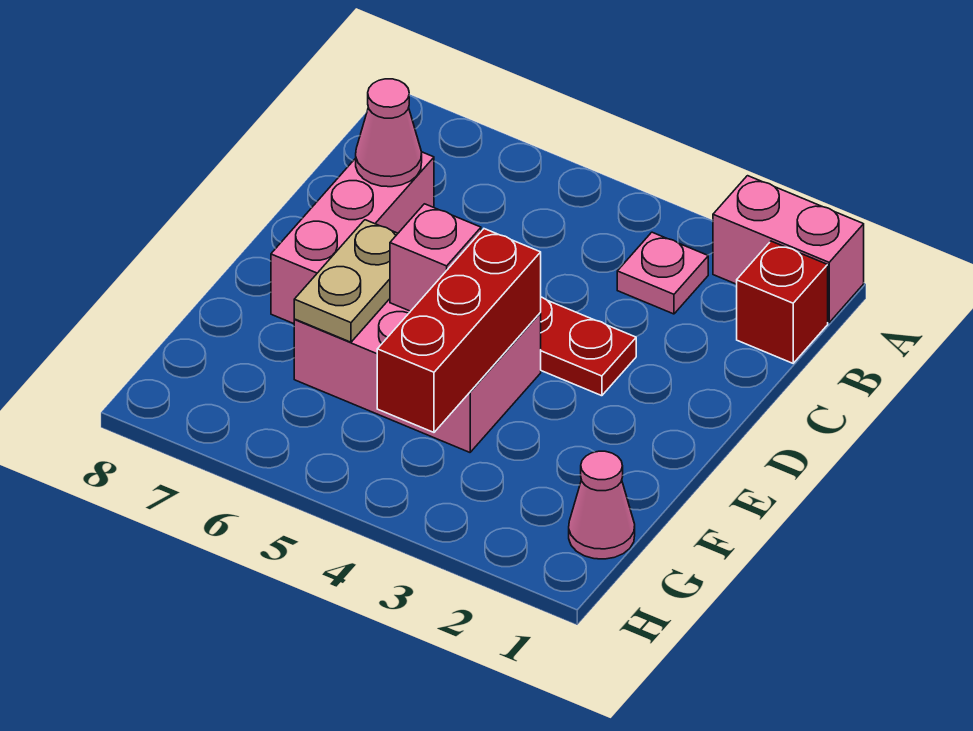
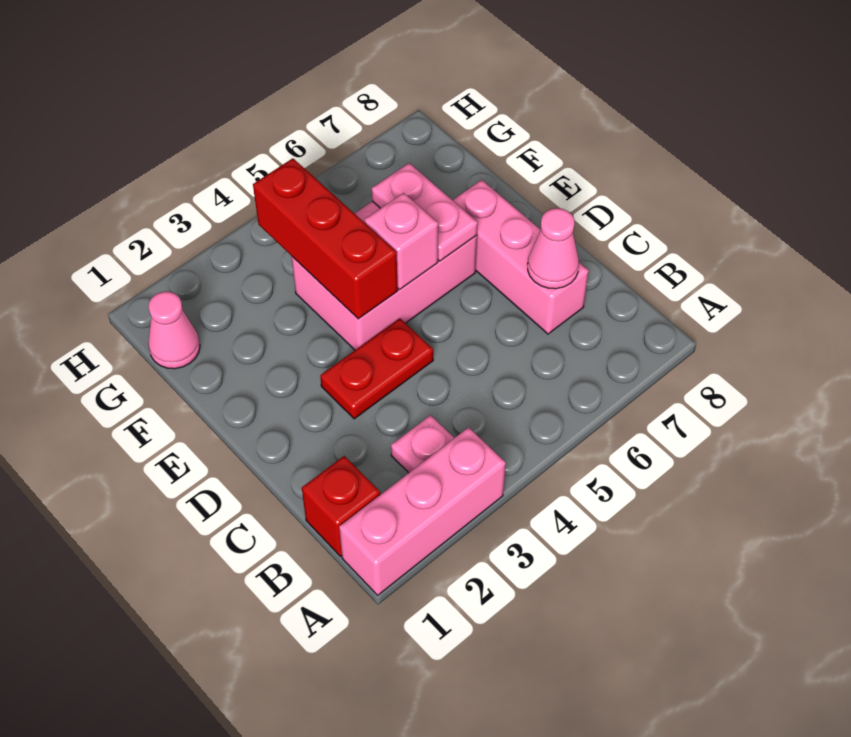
pink brick A1:A2 level 1 -> pink brick A1:A3 level 1
tan plate E6:F6 level 2 -> pink plate E6:F6 level 2

